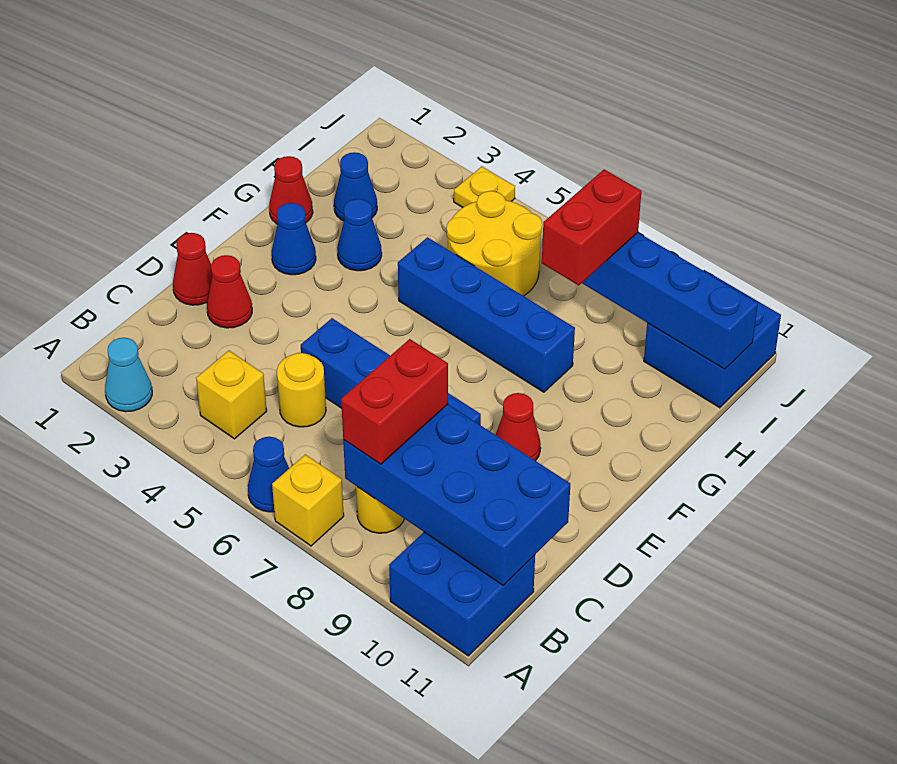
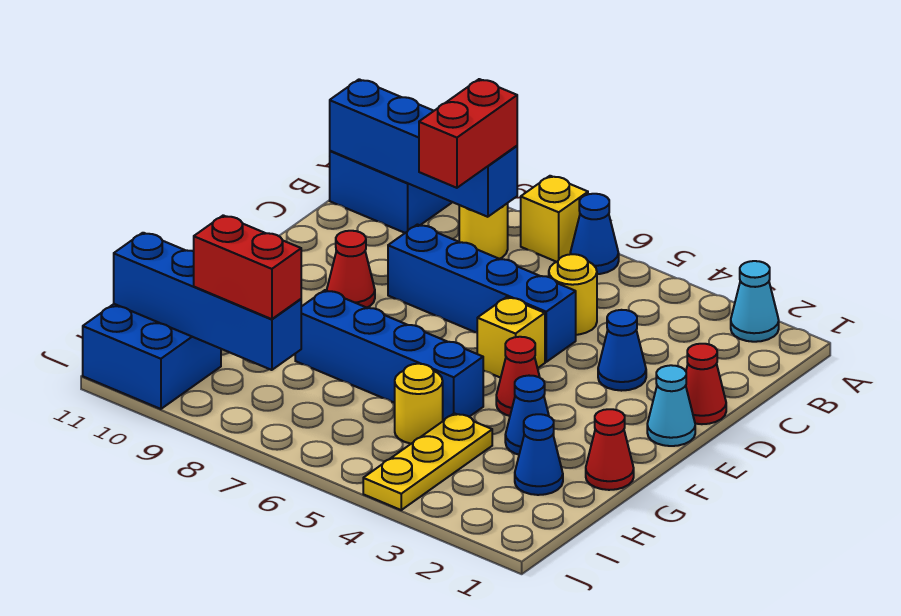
yellow brick B4 level 1 -> yellow brick E5 level 1
blue brick B8:C11 level 2 -> blue brick B8:B11 level 2
red cone D2 level 1 -> red cone F4 level 1
none -> cyan cone E1 level 1
blue cone F2 level 1 -> blue cone D3 level 1
yellow round brick H5:I6 level 1 -> yellow round brick H5 level 1
red brick H8:I8 level 3 -> red brick I8:I9 level 3
yellow plate J4 level 1 -> yellow plate H4:J4 level 1

